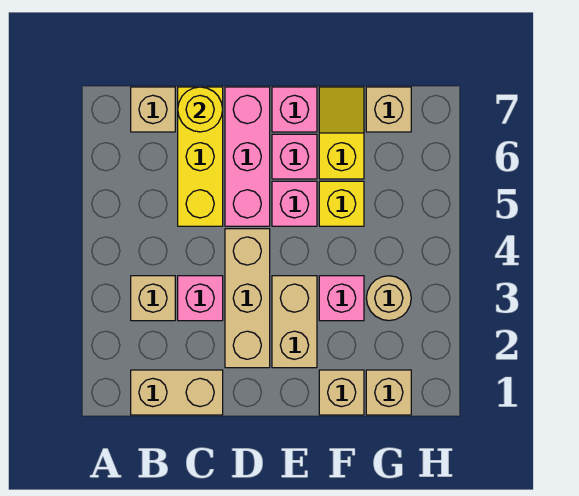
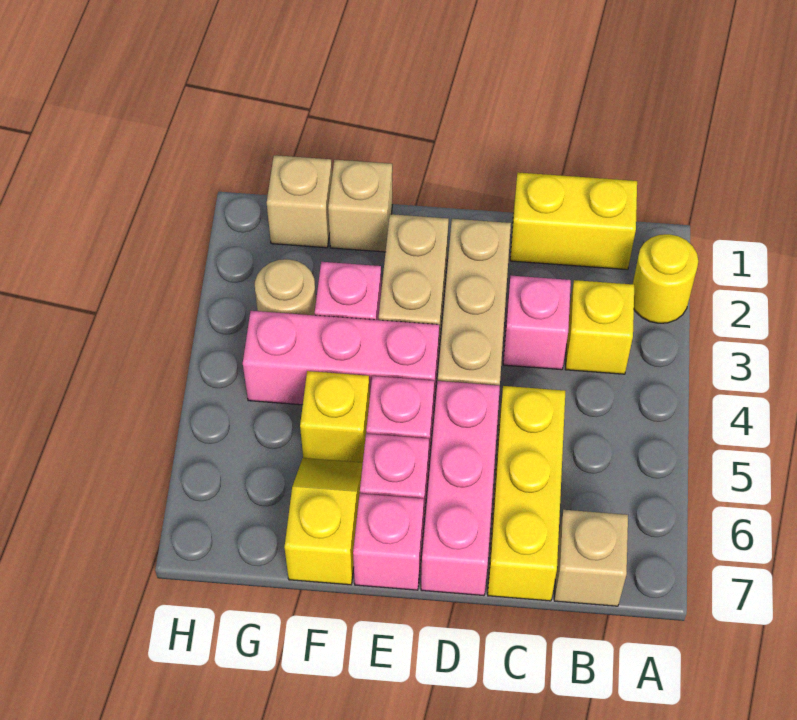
tan brick B1:C1 level 1 -> yellow brick B1:C1 level 1
tan brick B3 level 1 -> yellow brick B3 level 1
yellow round brick C7 level 2 -> yellow round brick A2 level 1
none -> pink brick E4:G4 level 1
yellow slope F6:F7 level 1 top 6 -> yellow slope F6:F7 level 1 top 7
tan brick G7 level 1 -> none

